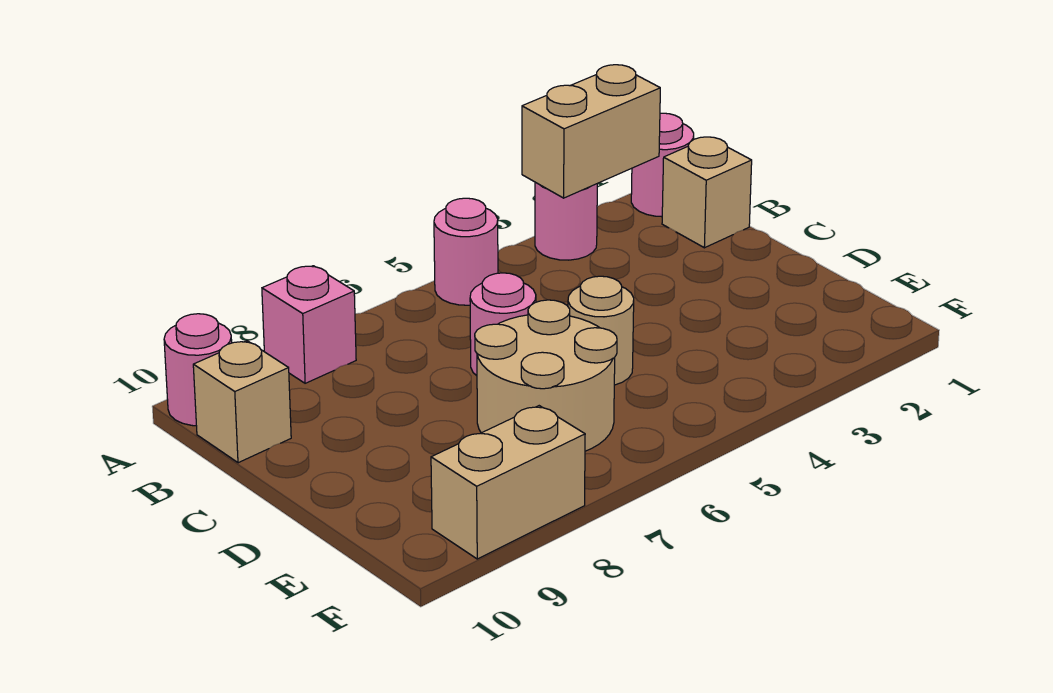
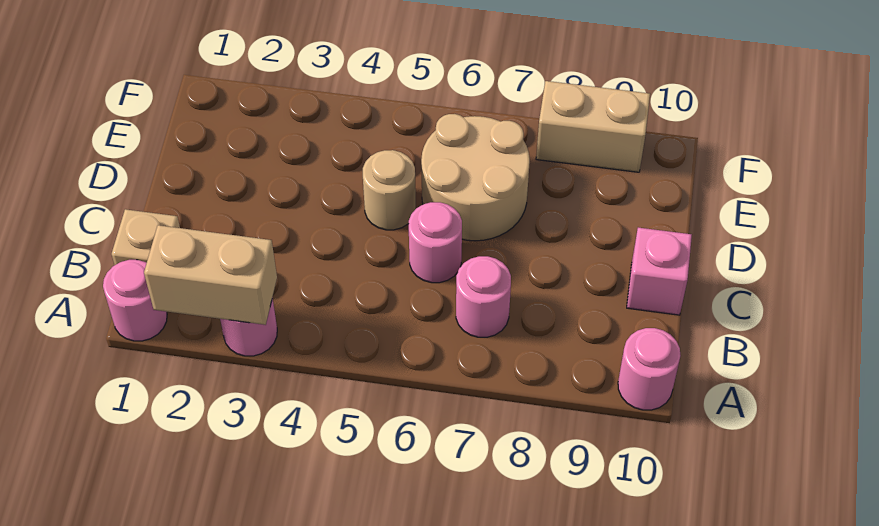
pink round brick A5 level 1 -> pink round brick B7 level 1
pink brick A8 level 1 -> pink brick C10 level 1
tan brick B10 level 1 -> none

